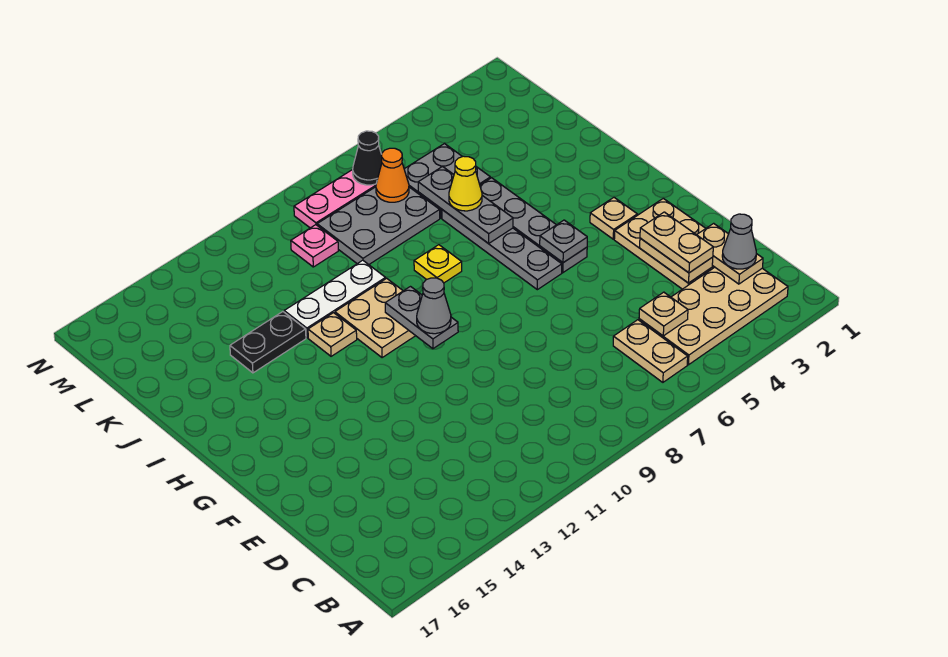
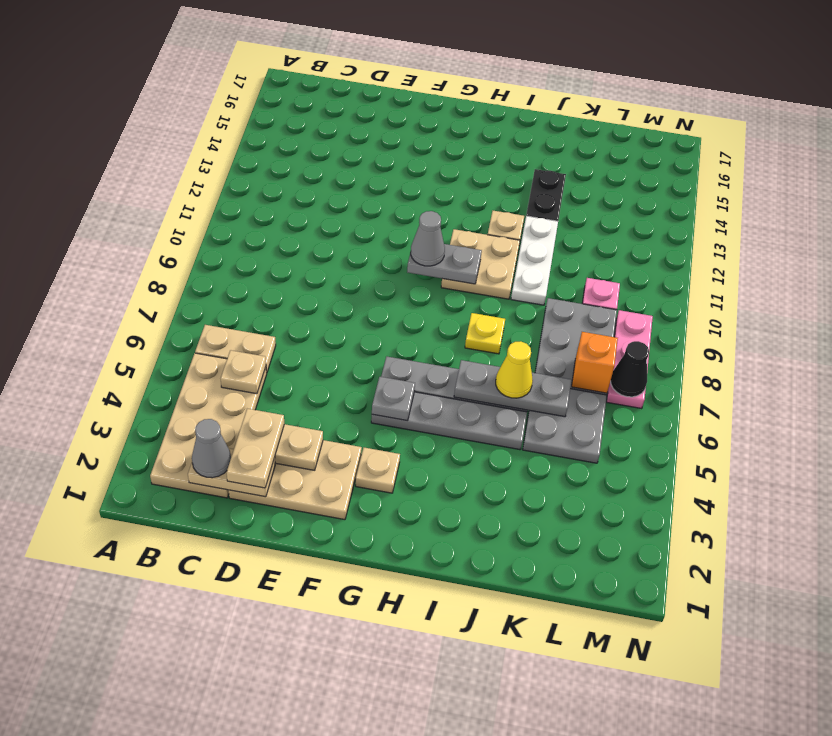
tan plate D3:E3 level 3 -> tan plate D2:D3 level 3
orange cone L7 level 2 -> orange brick L7 level 2

